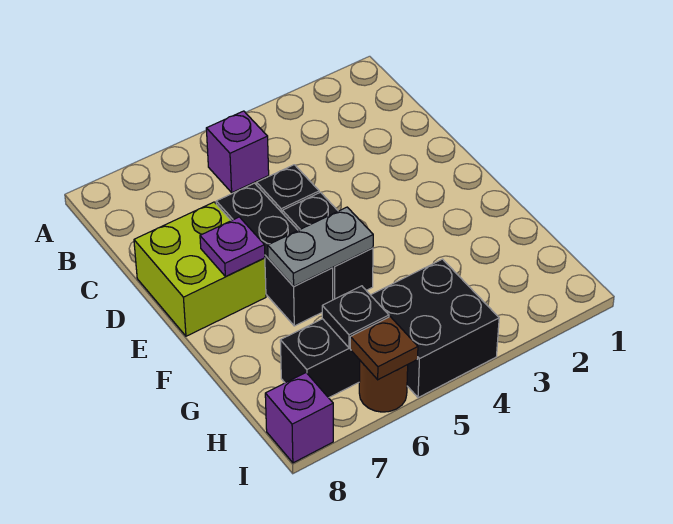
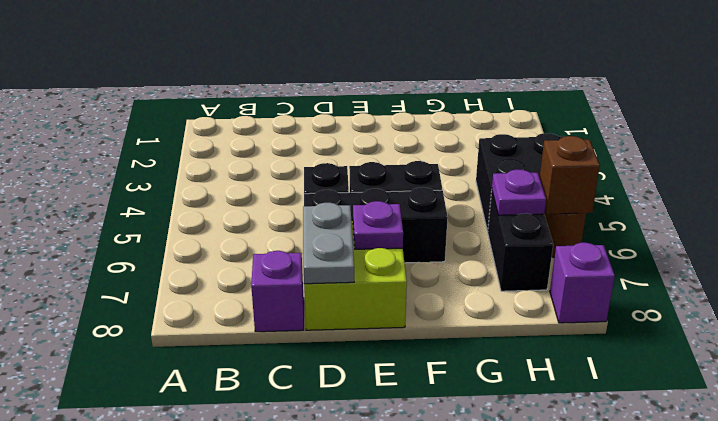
purple brick B5 level 1 -> purple brick C8 level 1
grey plate F5:F6 level 2 -> grey plate D7:D8 level 2
black plate H6 level 2 -> purple plate H6 level 2
brown plate I6 level 2 -> brown brick I6 level 2

